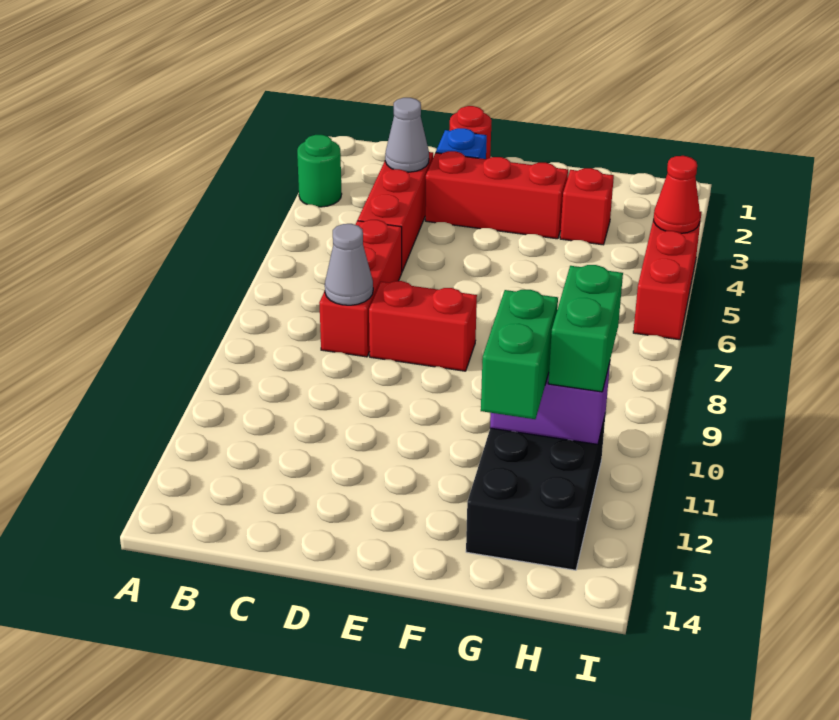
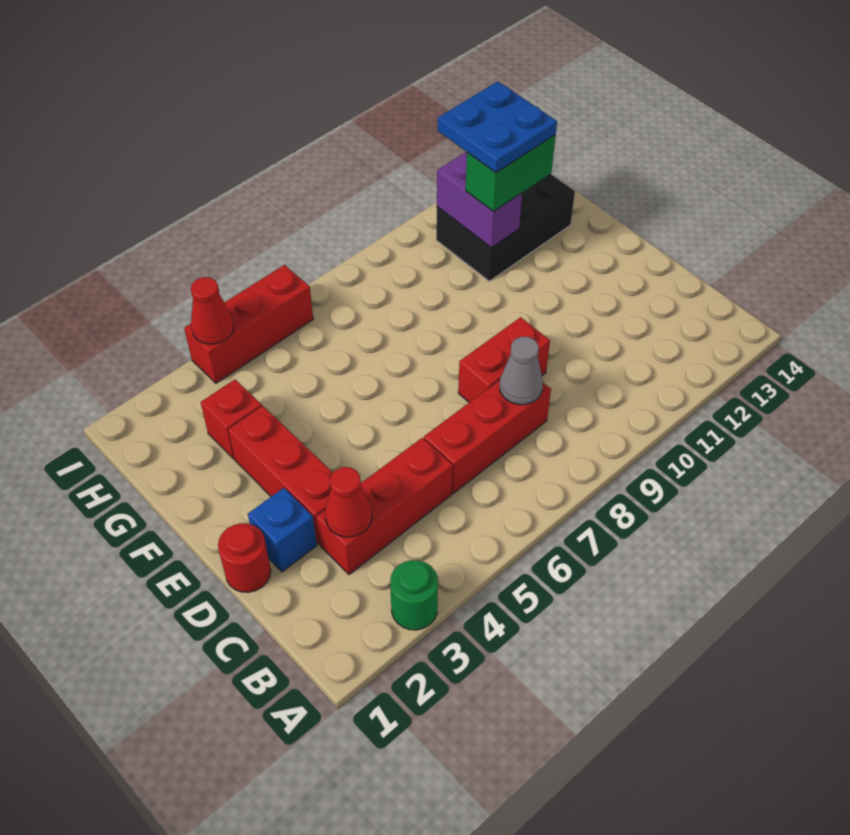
grey cone C3 level 2 -> red cone C3 level 2
red brick D8:E8 level 1 -> red brick D8:D9 level 1
none -> blue plate G11:H12 level 4
green brick H10:H11 level 3 -> none

